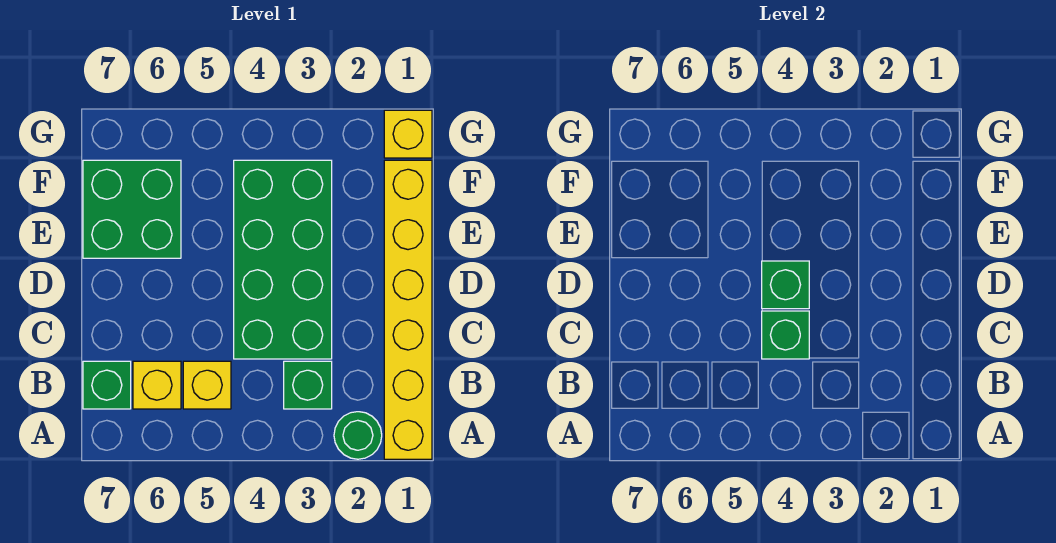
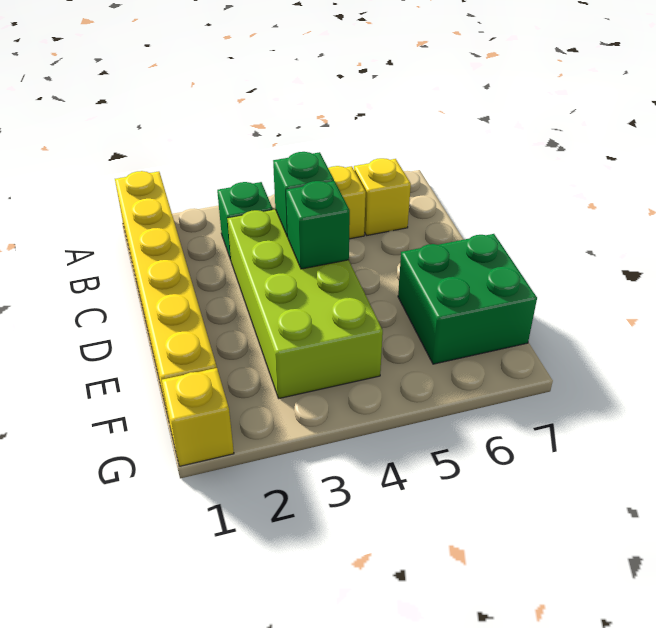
green round brick A2 level 1 -> none
green brick B7 level 1 -> none
green brick C3:F4 level 1 -> lime brick C3:F4 level 1

